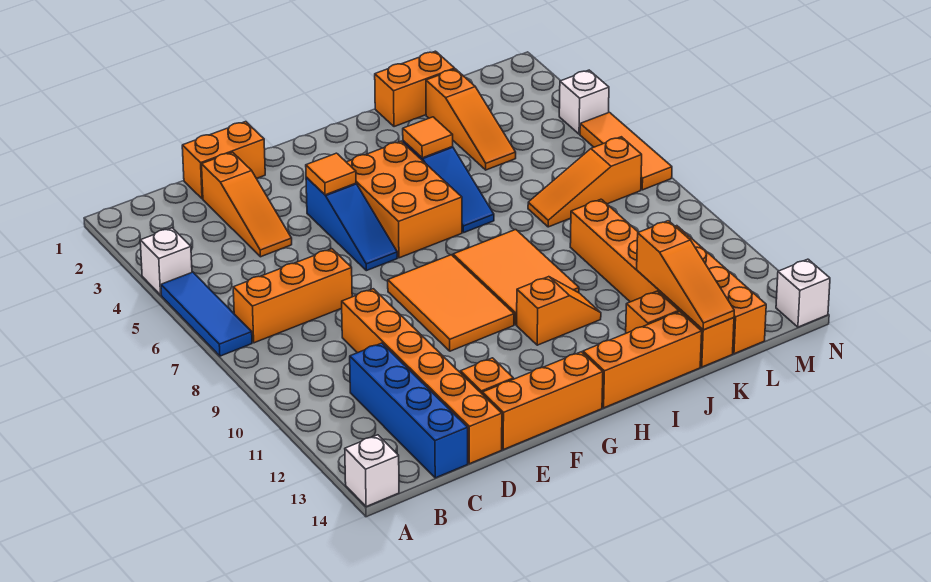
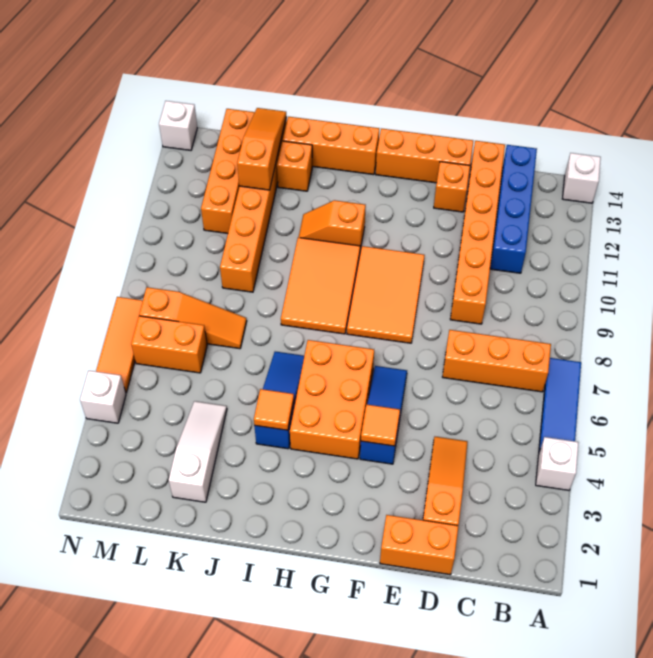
orange brick J1:K1 level 1 -> orange brick L6:M6 level 1
orange slope K2:K4 level 1 top 2 -> white slope K2:K4 level 1 top 2

